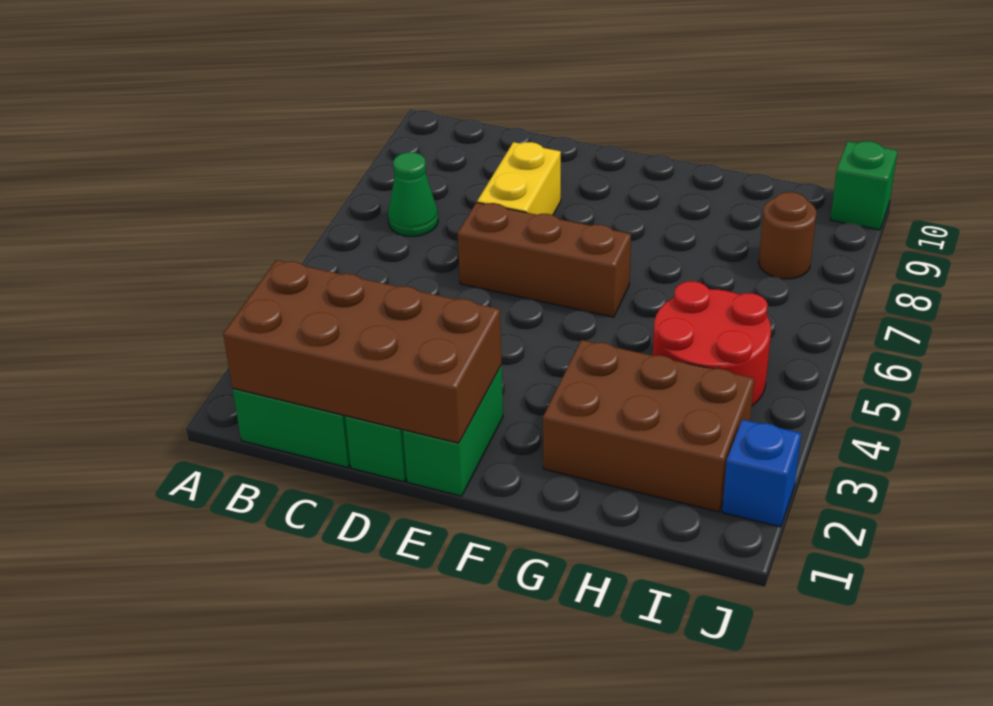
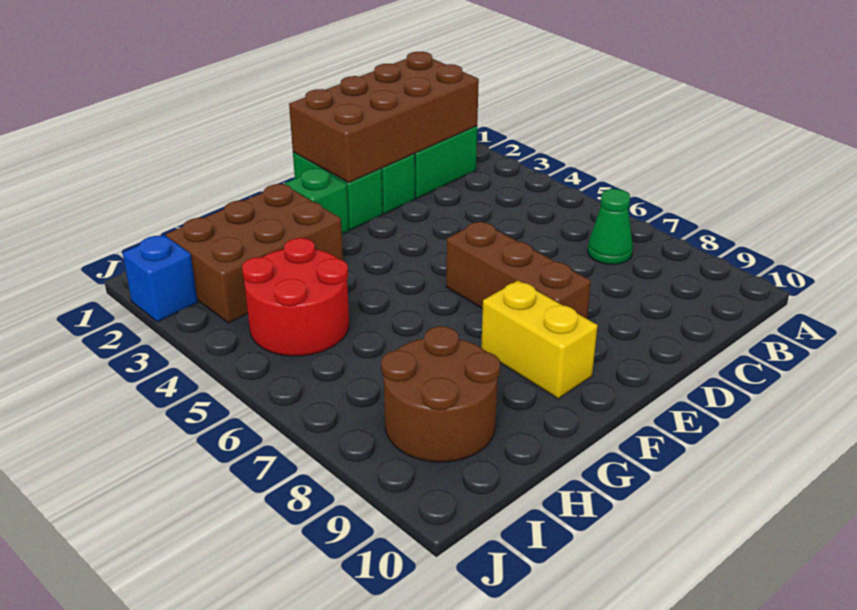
brown brick D6:F6 level 1 -> brown brick E6:E8 level 1
yellow brick D7:D8 level 1 -> yellow brick F8:F9 level 1
brown round brick I8 level 1 -> brown round brick H8:I9 level 1
green brick J10 level 1 -> green brick F2 level 1

